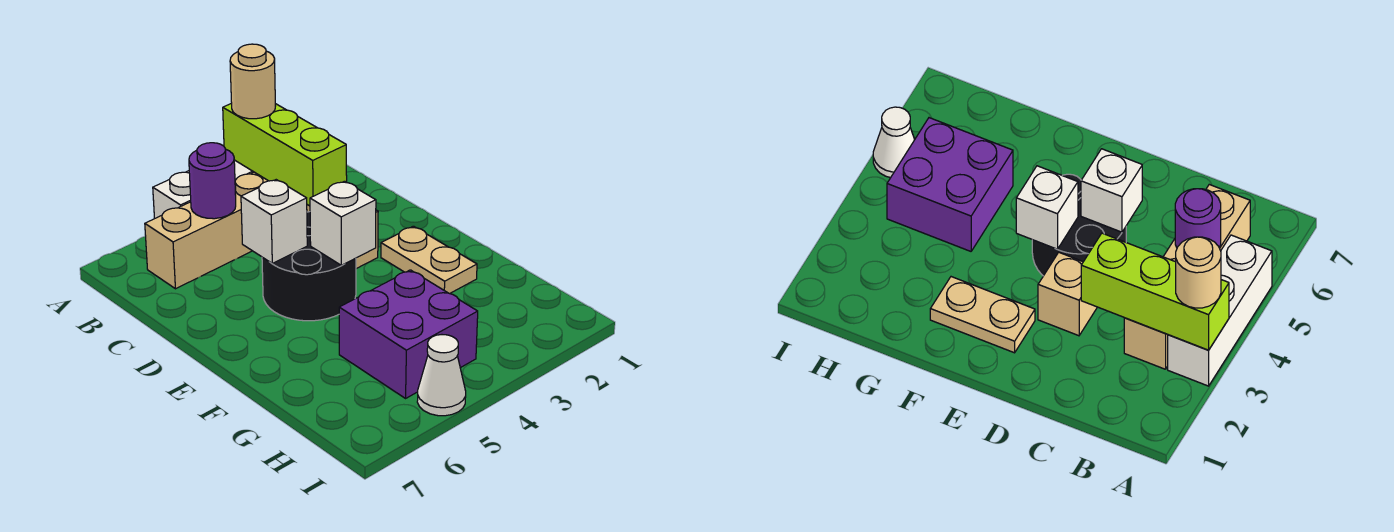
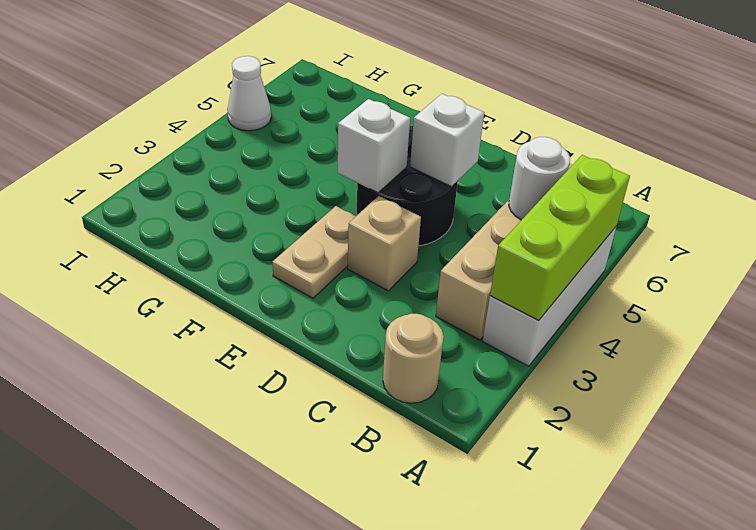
lime brick A3:C3 level 2 -> lime brick A3:A5 level 2
tan round brick A3 level 3 -> tan round brick B1 level 1
purple round brick B5 level 2 -> white round brick B5 level 2
tan plate E2:F2 level 1 -> tan plate E2:E3 level 1
purple brick G4:H5 level 1 -> none

